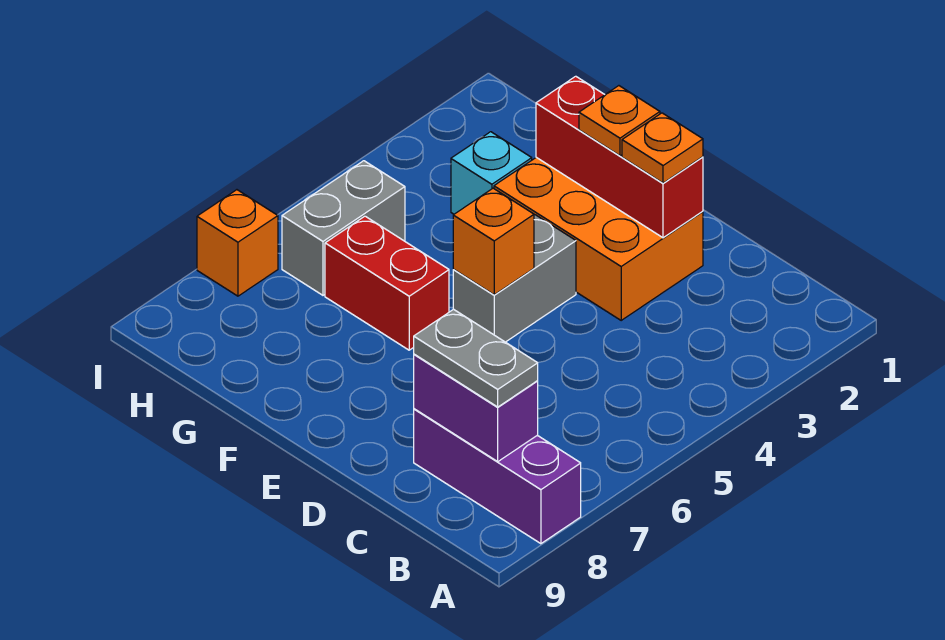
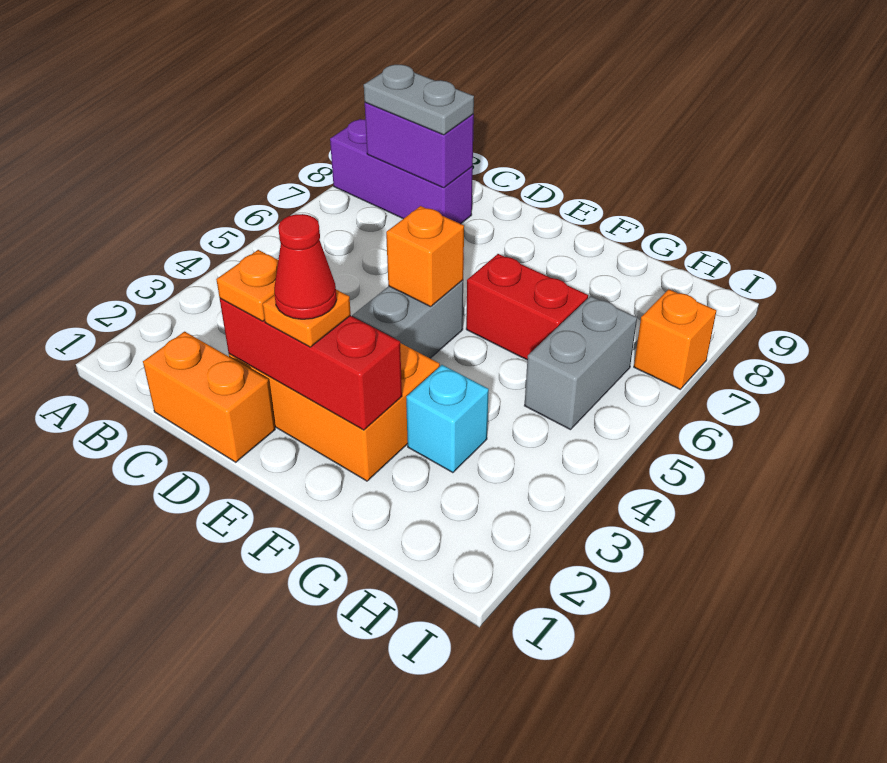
none -> orange brick C1:D1 level 1
none -> red cone E2 level 4

